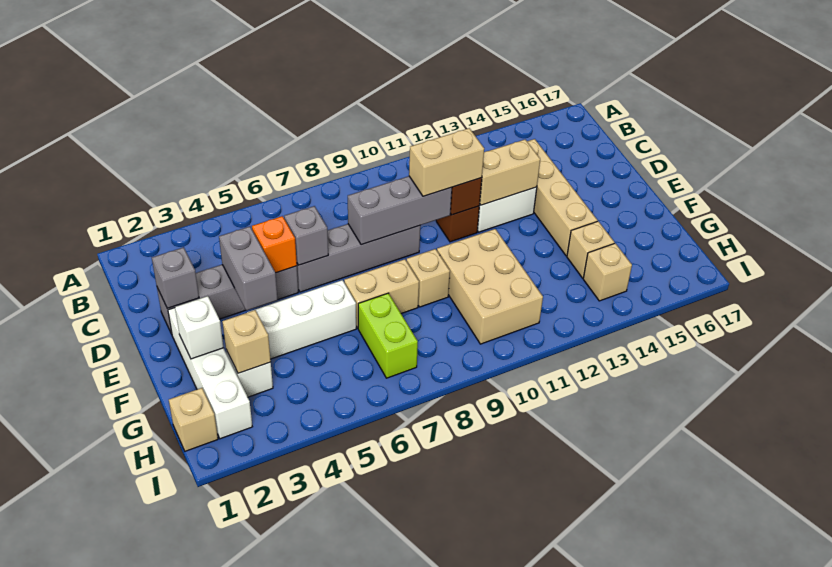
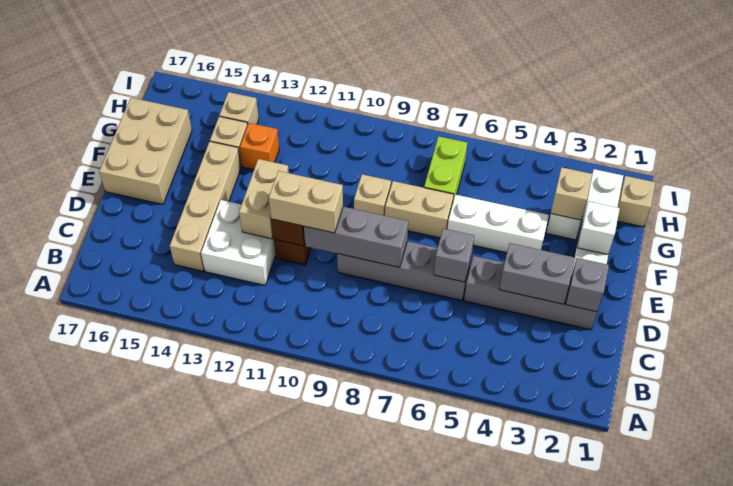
grey brick D4:E4 level 2 -> grey brick D3:D4 level 2
orange brick D5 level 2 -> orange brick G13 level 1
tan brick D12:D13 level 2 -> tan brick D12:E12 level 2
tan brick F10:H11 level 1 -> tan brick E16:G17 level 1

